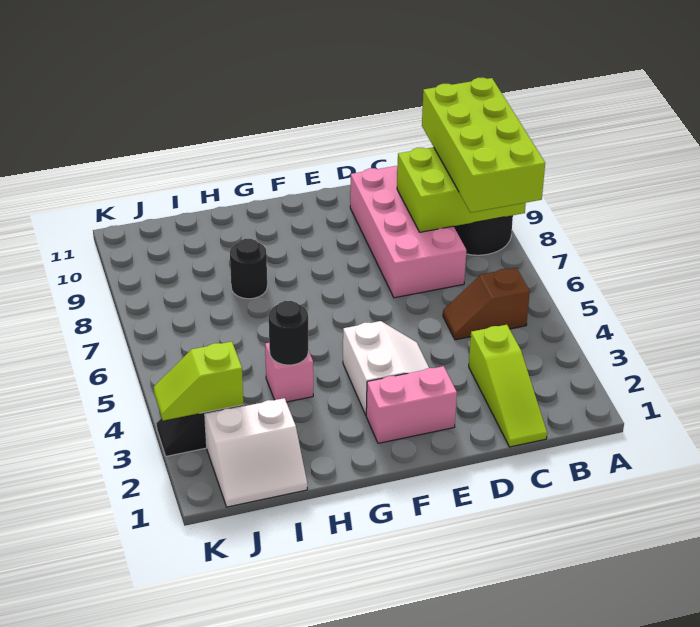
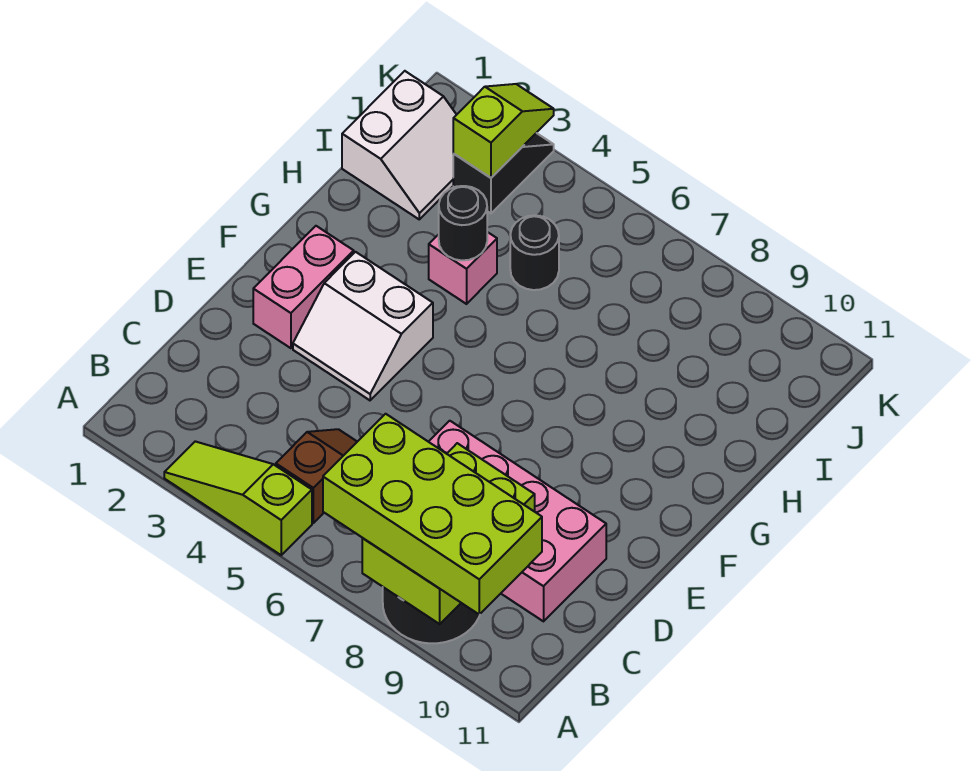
lime slope C1:C3 level 1 top 3 -> lime slope A3:A5 level 1 top 5
black round brick H8 level 1 -> black round brick I5 level 1
white slope I1:J2 level 1 top 2 -> white slope I1:J2 level 1 top 1

